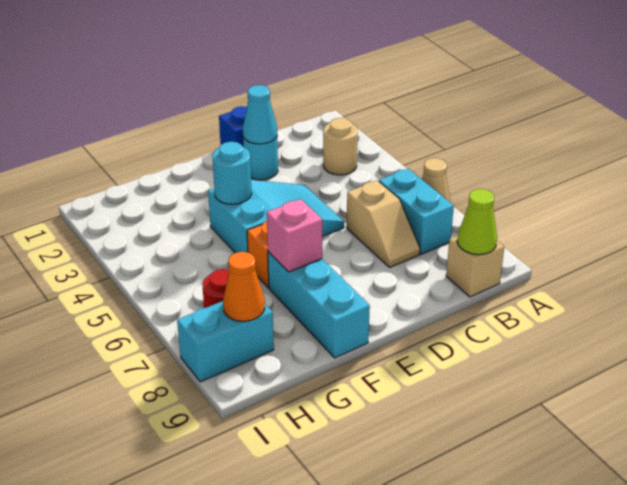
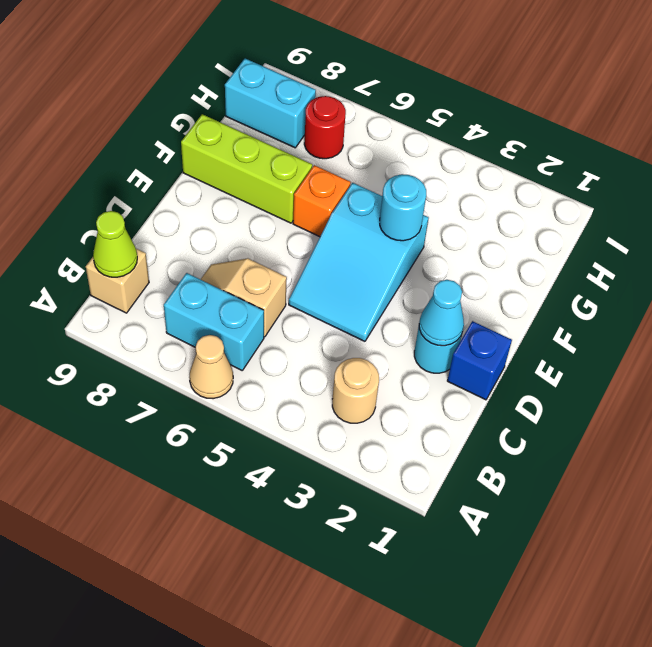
cyan brick F7:F9 level 1 -> lime brick F7:F9 level 1
pink brick F7 level 2 -> none
cyan brick H8:I8 level 1 -> cyan brick H8:H9 level 1
orange cone H8 level 2 -> none

